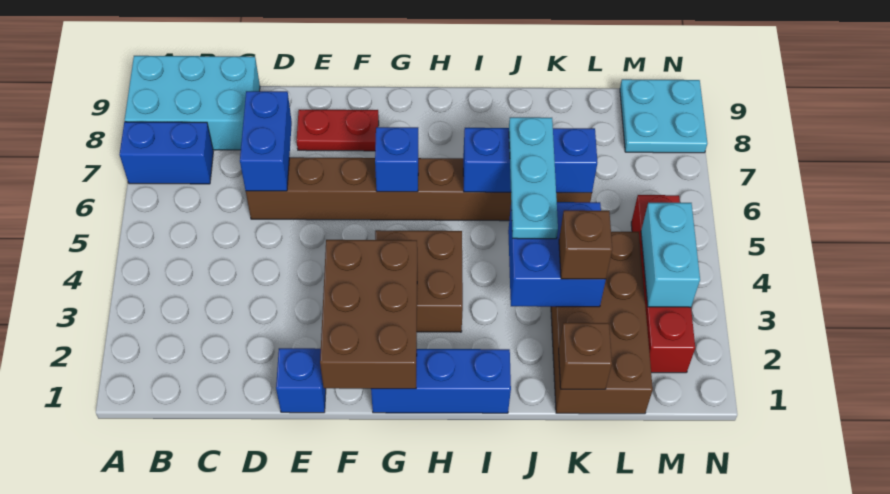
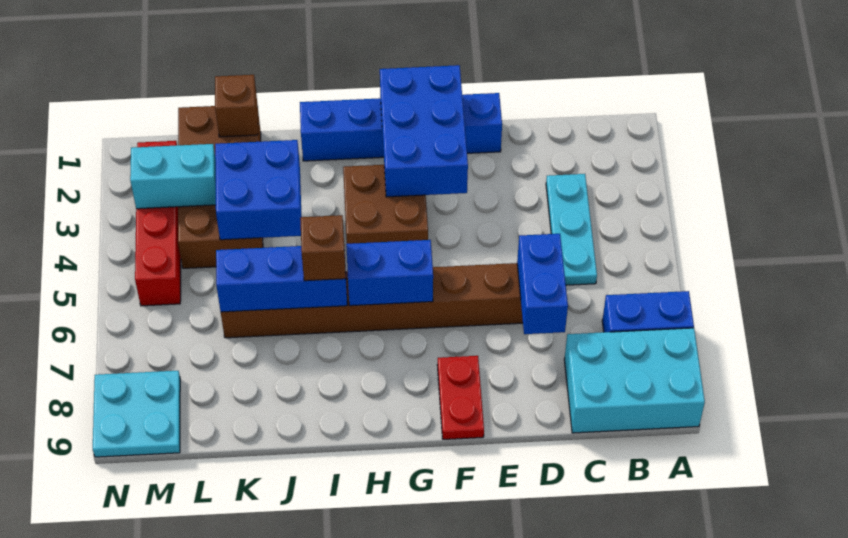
red plate E8:F8 level 1 -> red plate F8:F9 level 1
brown brick F1:G3 level 2 -> blue brick F1:G3 level 2
blue brick G6 level 2 -> blue brick G6:H6 level 2
cyan plate J4:J6 level 3 -> cyan plate C3:C5 level 1
brown brick K3 level 3 -> brown brick I6 level 3
cyan brick M3:M4 level 2 -> cyan brick L3:M3 level 2

